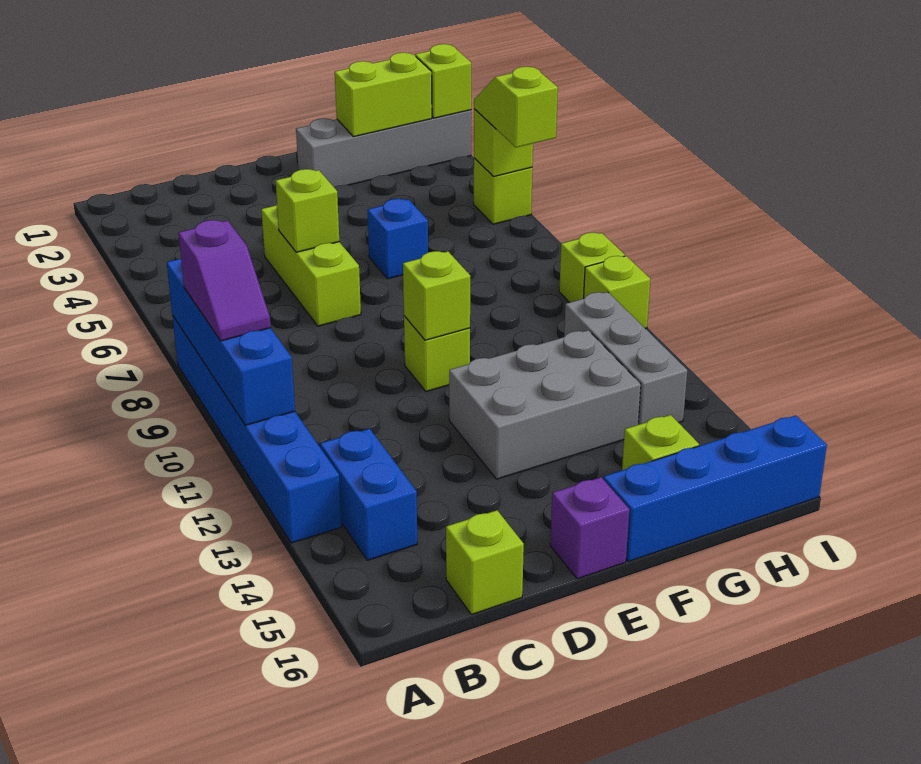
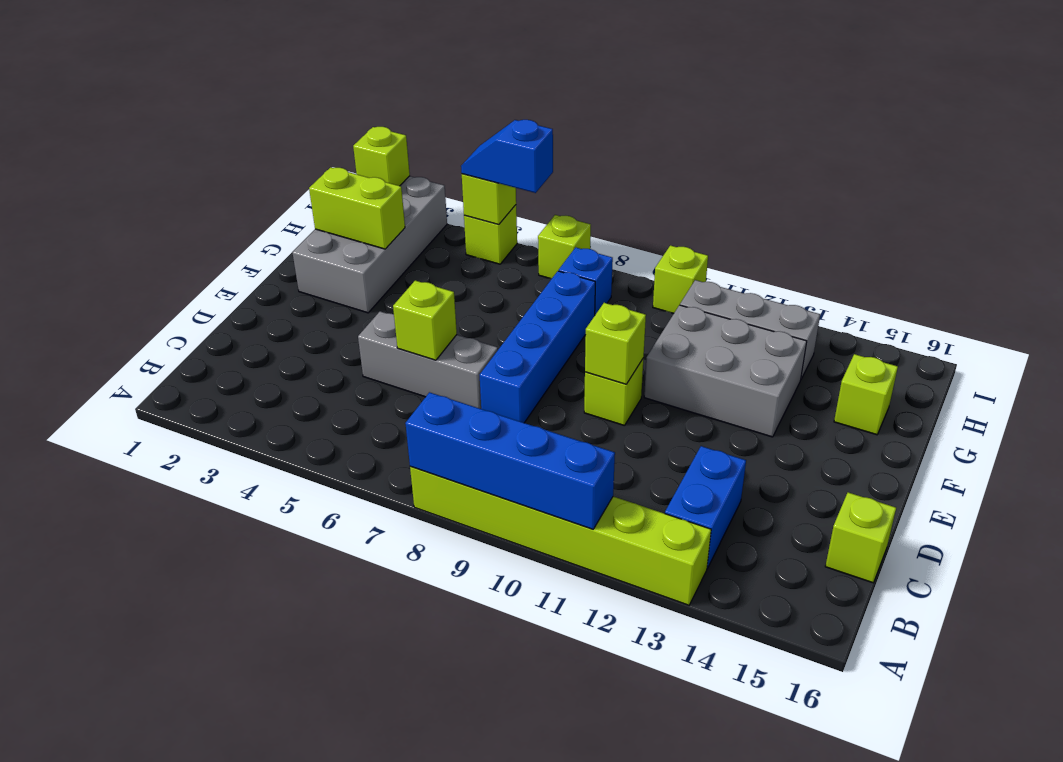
blue brick A8:A13 level 1 -> lime brick A8:A13 level 1
purple slope A9:A10 level 3 top 9 -> none
blue brick B13:B14 level 1 -> blue brick B13:C13 level 1
lime brick D5:D7 level 1 -> grey brick D5:D7 level 1
grey brick E12:G13 level 1 -> grey brick F11:G13 level 1
purple brick E16 level 1 -> none
grey brick F2:I2 level 1 -> grey brick F2:I3 level 1
blue brick F6 level 1 -> blue brick H8 level 1
blue brick F16:I16 level 1 -> blue brick D8:G8 level 1
lime brick G2:H2 level 2 -> lime brick G2:G3 level 2
lime slope I5:I6 level 3 top 6 -> blue slope I5:I6 level 3 top 6
lime brick I9 level 1 -> lime brick I7 level 1

